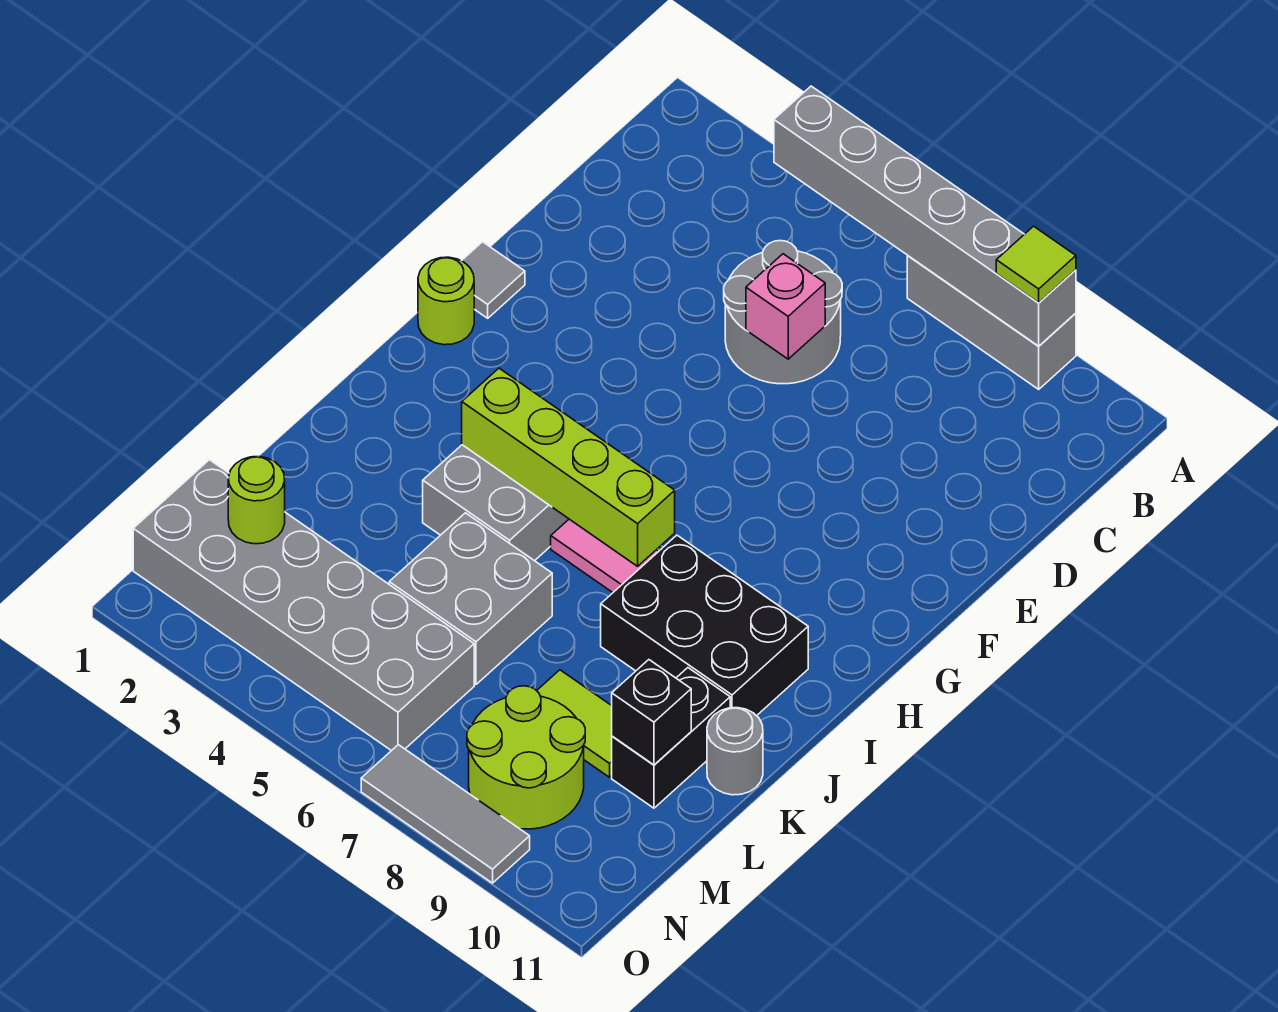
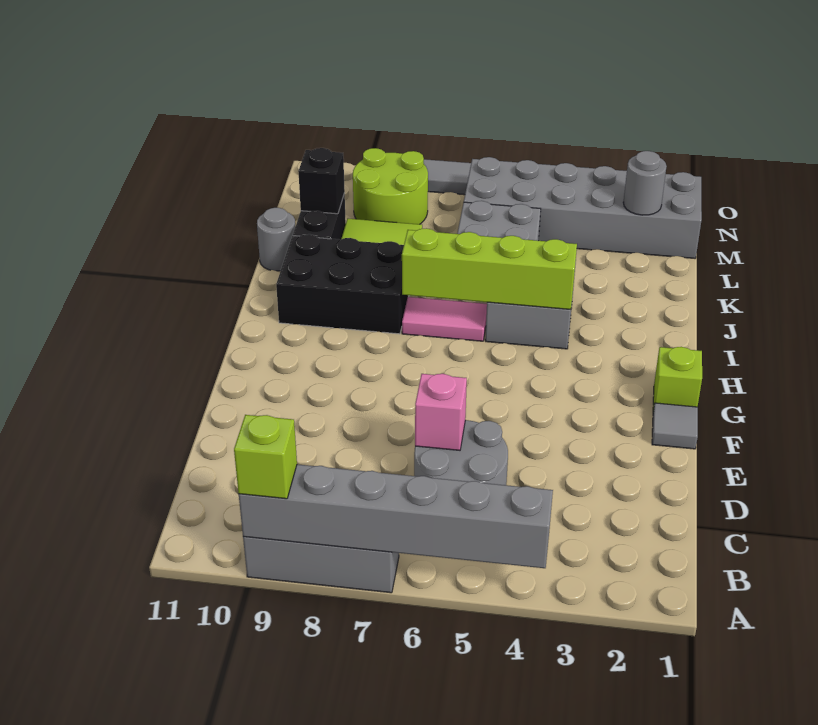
lime tile A9 level 3 -> lime brick A9 level 3
lime round brick G1 level 1 -> lime brick G1 level 1
lime round brick M2 level 2 -> grey round brick M2 level 2

